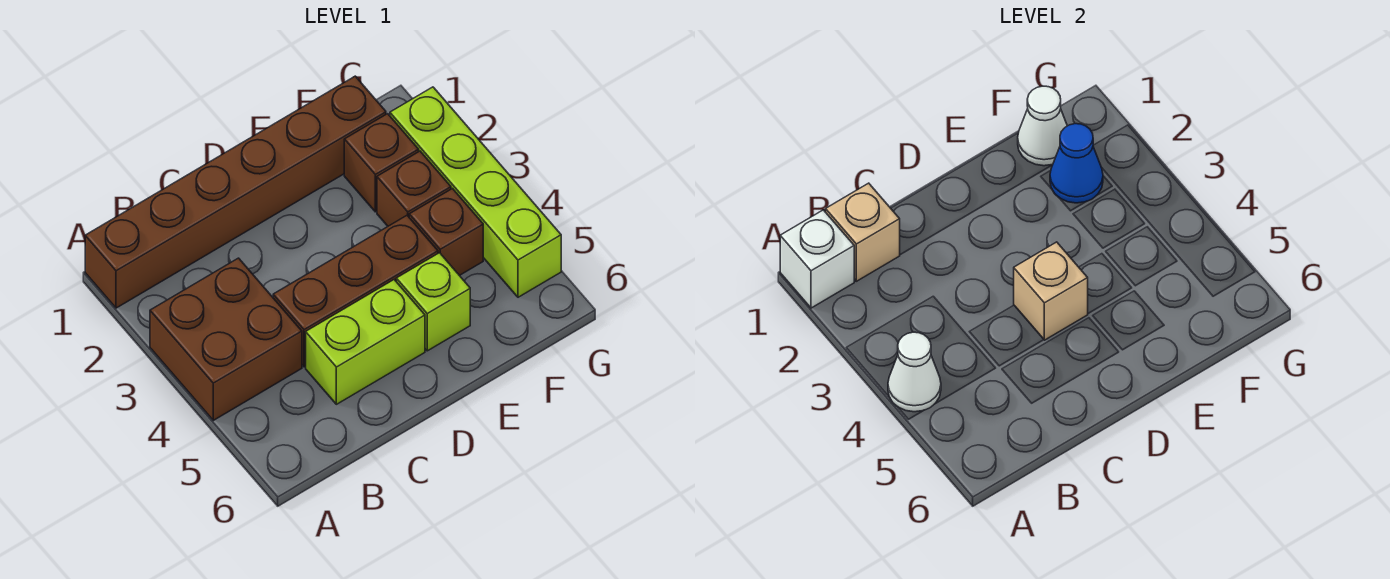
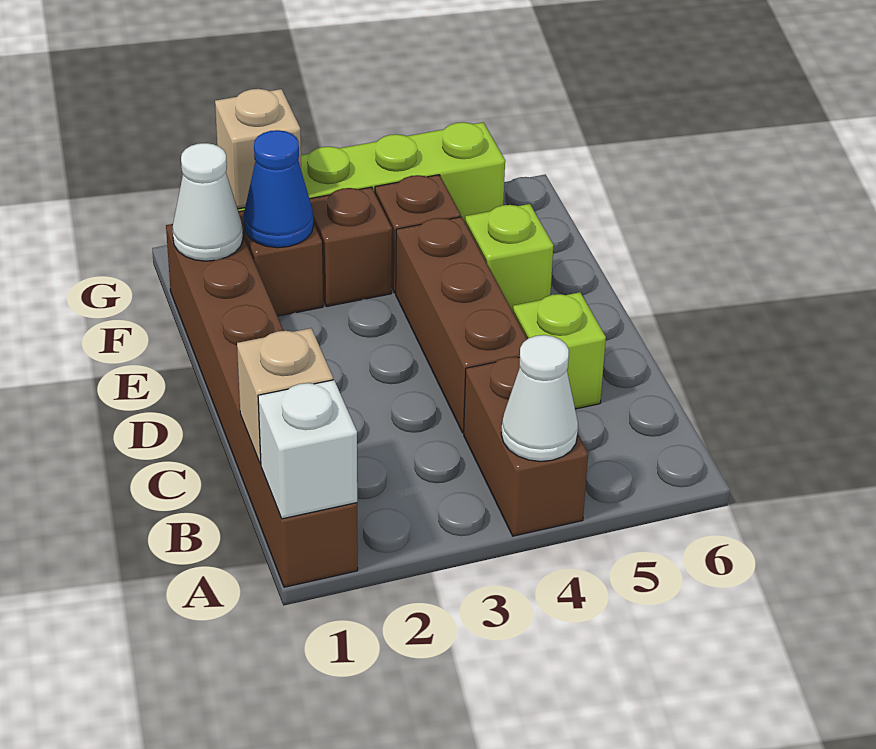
brown brick A3:B4 level 1 -> brown brick A4:B4 level 1
lime brick C5:D5 level 1 -> lime brick C5 level 1
tan brick D4 level 2 -> tan brick G2 level 2

